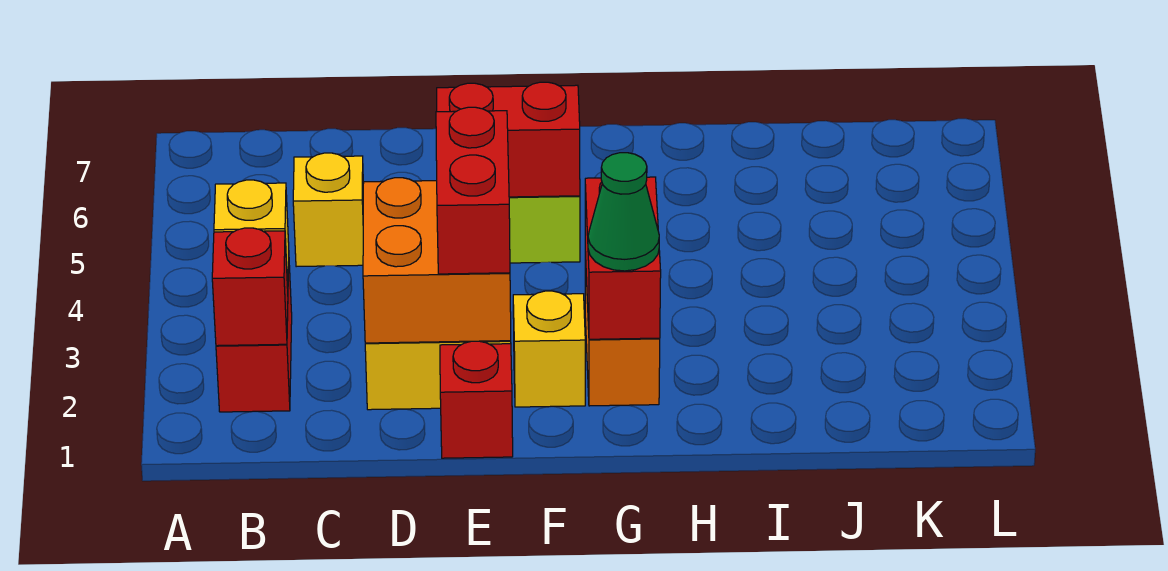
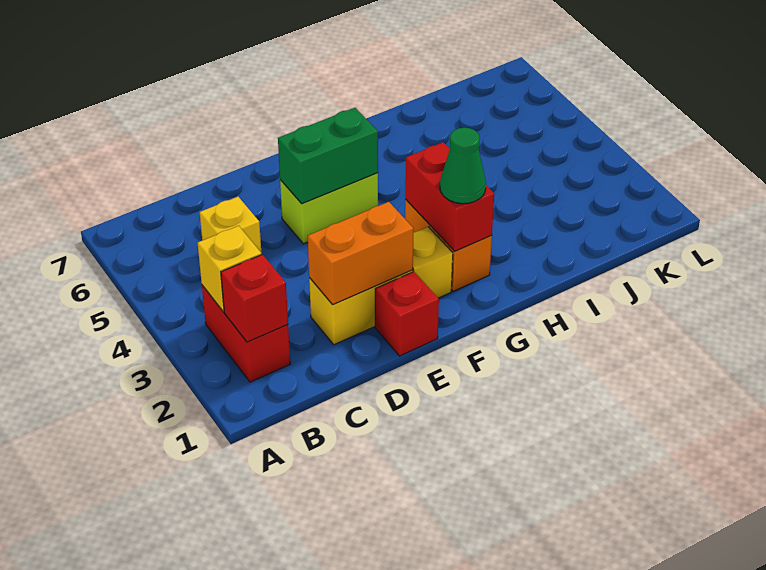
orange brick D2:E3 level 2 -> orange brick D2:E2 level 2
red brick E2:E3 level 3 -> none
red brick E5:F5 level 2 -> green brick E5:F5 level 2

